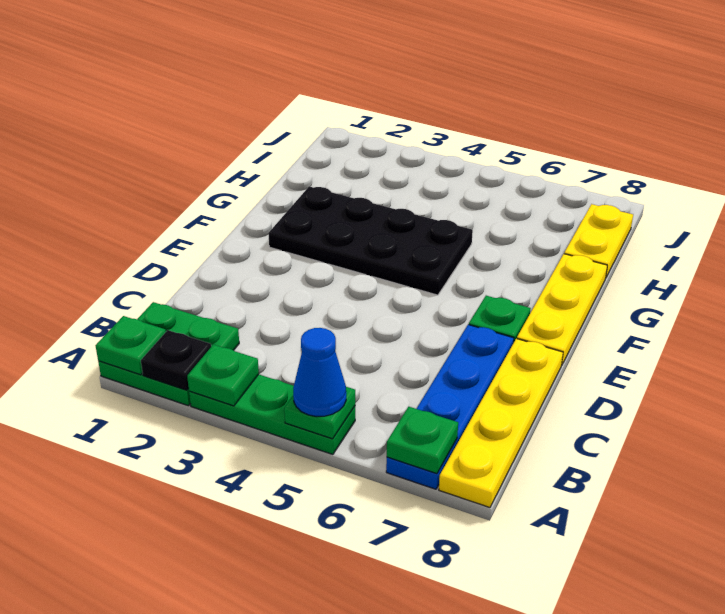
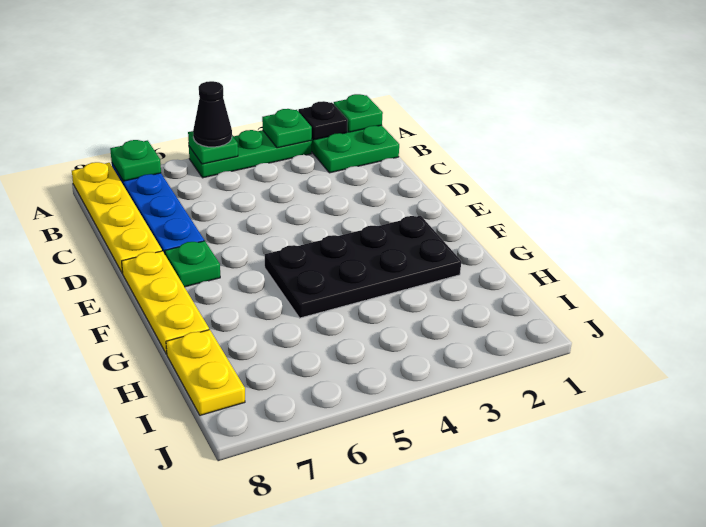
blue cone A5 level 3 -> black cone A5 level 3

